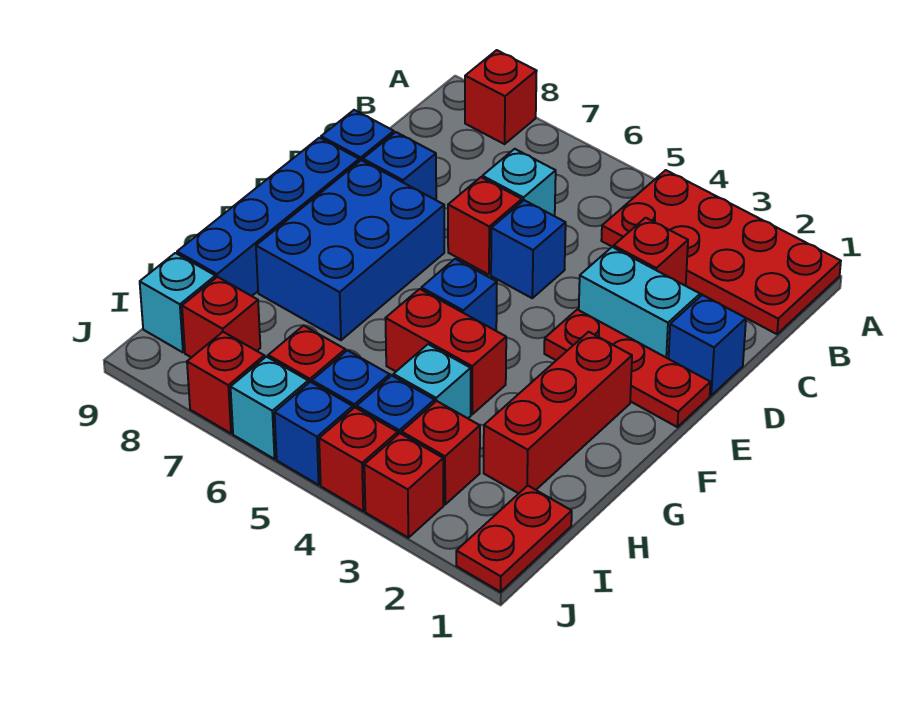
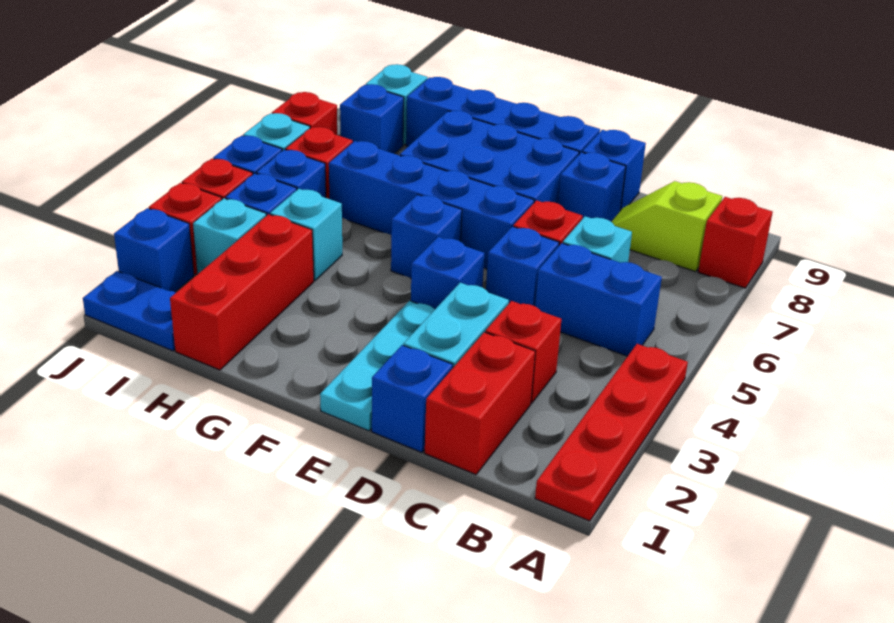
red plate A1:B4 level 1 -> red plate A1:A4 level 1
none -> blue brick B5:C5 level 1
none -> lime slope B8:C8 level 1 top B
red plate E1:E3 level 1 -> cyan plate E1:E3 level 1
none -> blue brick E4 level 1
none -> blue brick E6:H6 level 1
red brick F2:H2 level 1 -> red brick H1:H3 level 1
red brick G4:G5 level 1 -> red brick C1:C2 level 1
red plate I1:J1 level 1 -> blue plate I1:J1 level 1
red brick I3 level 1 -> cyan brick I3 level 1
red brick I8 level 1 -> blue brick I8 level 1
none -> blue brick J2 level 1

